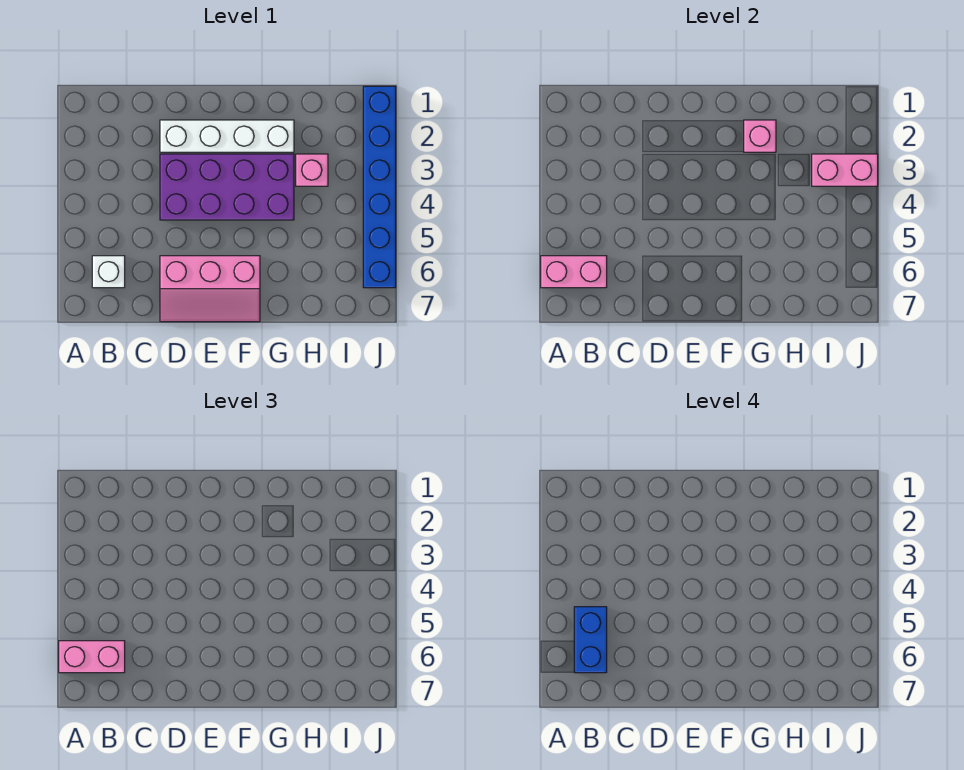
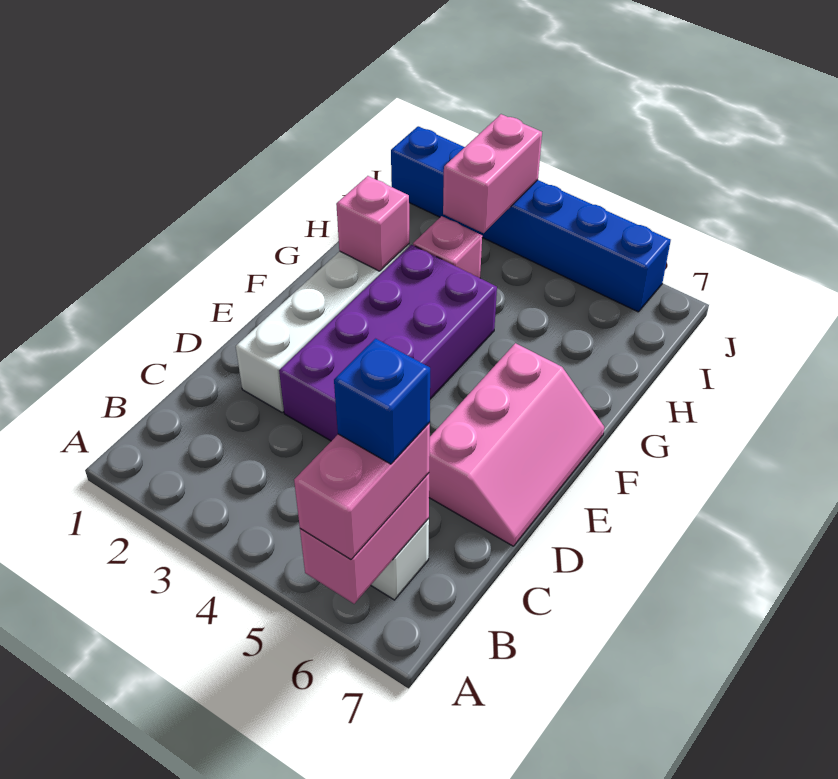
blue brick B5:B6 level 4 -> blue brick B6 level 4

